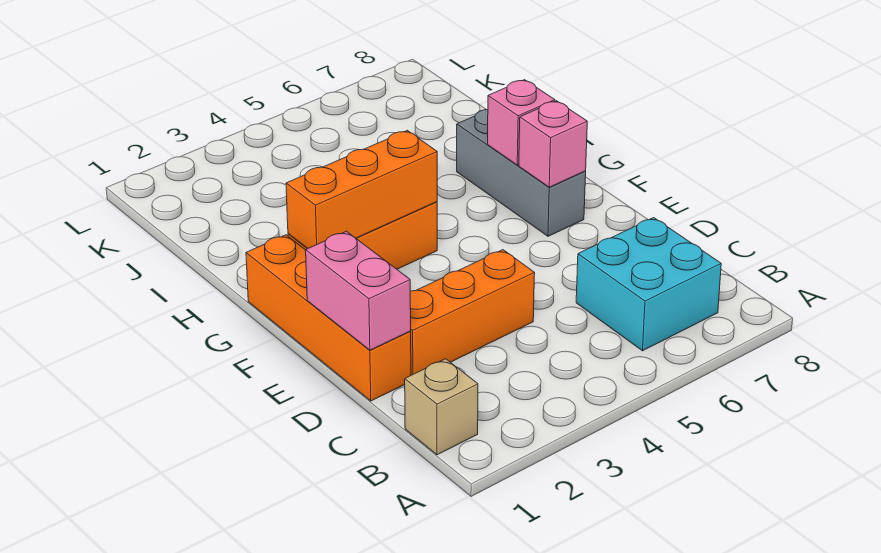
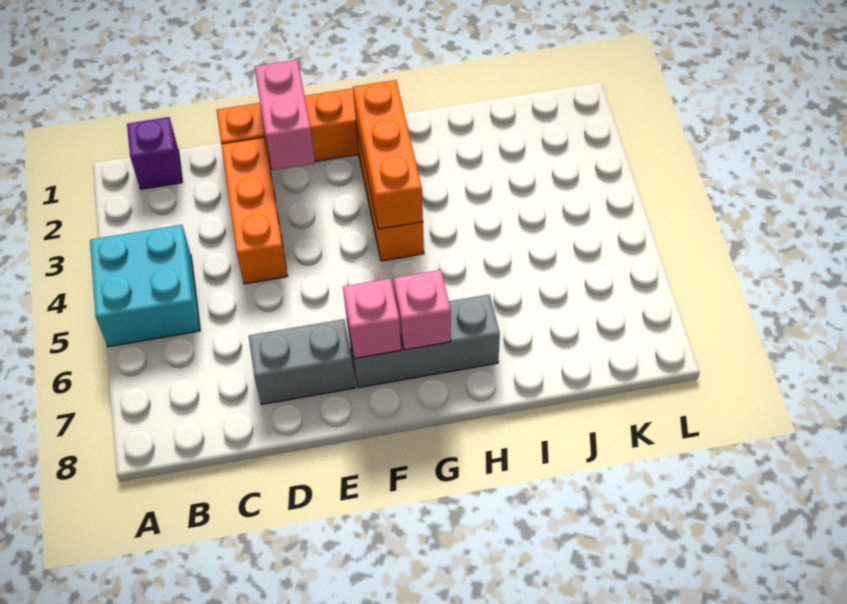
tan brick B1 level 1 -> purple brick B1 level 1
cyan brick B6:C7 level 1 -> cyan brick A4:B5 level 1
pink brick D1:E1 level 2 -> pink brick E1:E2 level 2
none -> grey brick D7:E7 level 1

